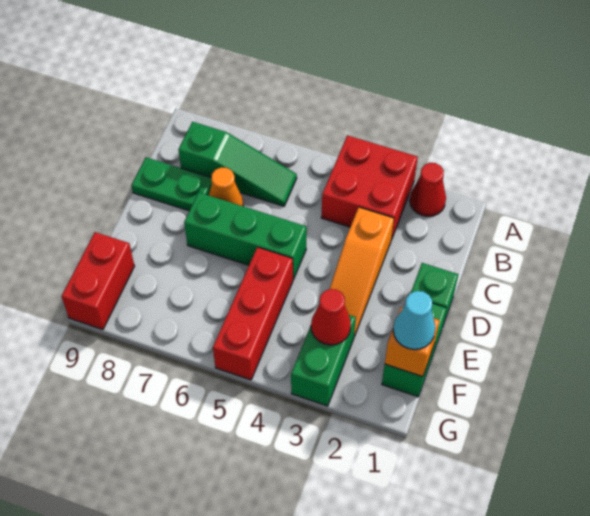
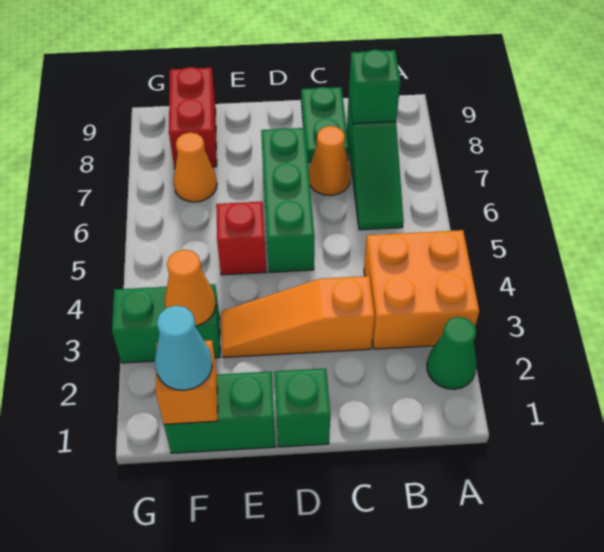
red cone A2 level 1 -> green cone A2 level 1
red brick A3:B4 level 1 -> orange brick A3:B4 level 1
none -> green brick B8 level 2
red brick E5:G5 level 1 -> red brick E5 level 1
red cone F3 level 2 -> orange cone F3 level 2
none -> orange cone F7 level 1
red brick F9:G9 level 1 -> red brick F8:F9 level 1

